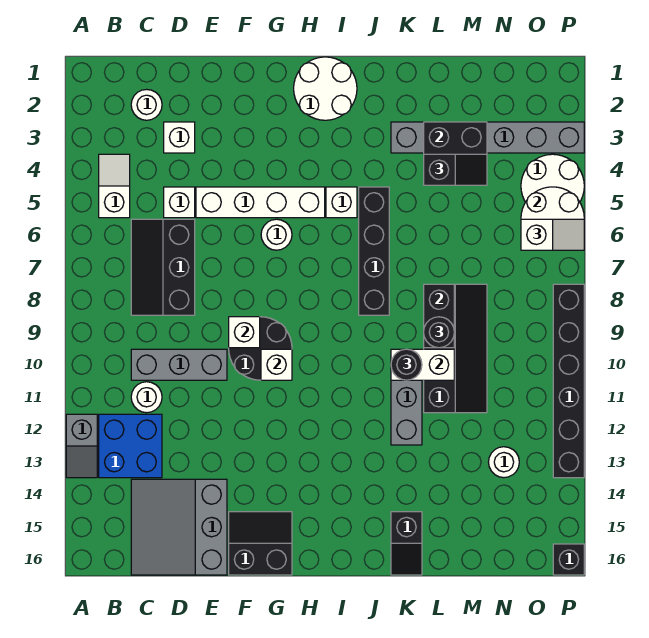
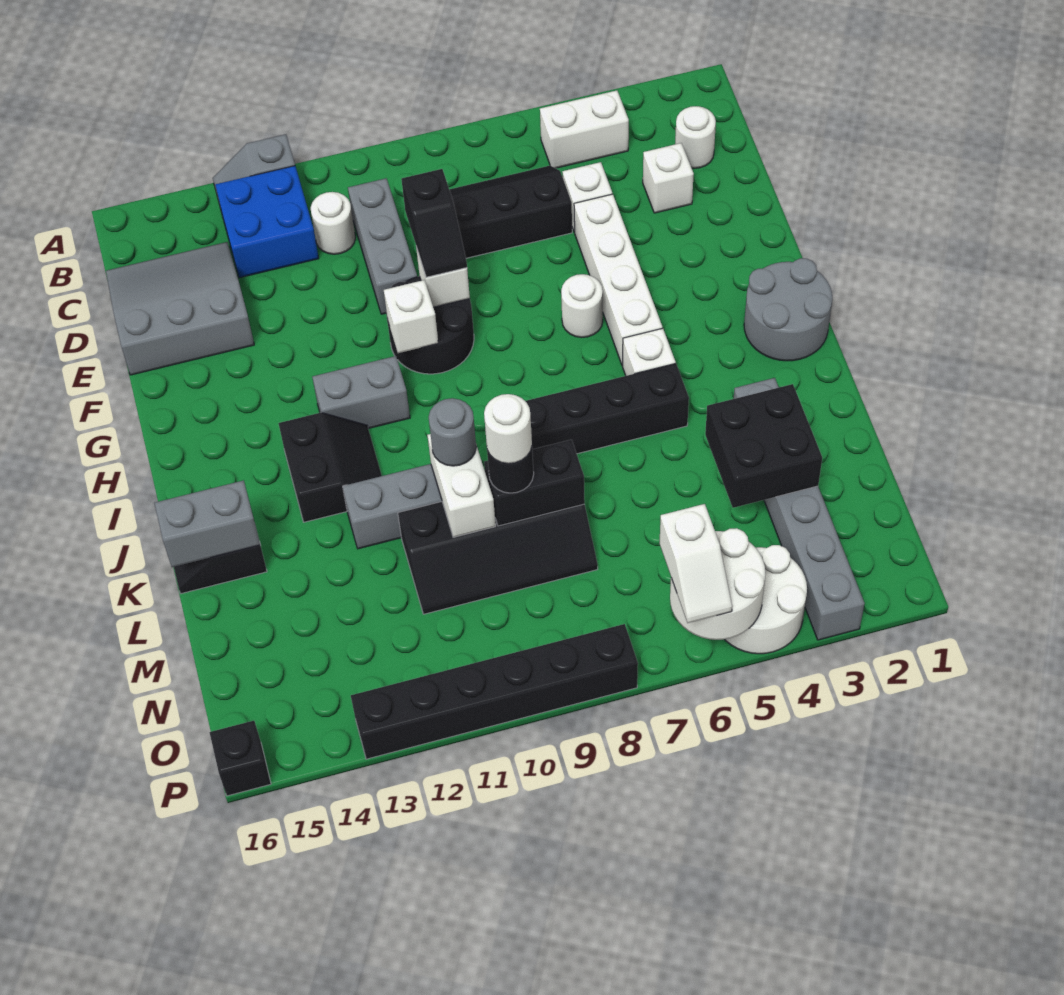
white slope B4:B5 level 1 top 5 -> white brick B4:B5 level 1
black slope F15:G16 level 1 top 16 -> black slope I12:J13 level 1 top 13
white round brick H1:I2 level 1 -> grey round brick H1:I2 level 1
none -> grey brick H11:H12 level 1
black round brick K10 level 3 -> grey round brick K10 level 3
none -> grey brick K15:K16 level 2
black slope L4:M4 level 3 top L -> black slope E9:F9 level 3 top E
white round brick N13 level 1 -> white round brick L9 level 4

